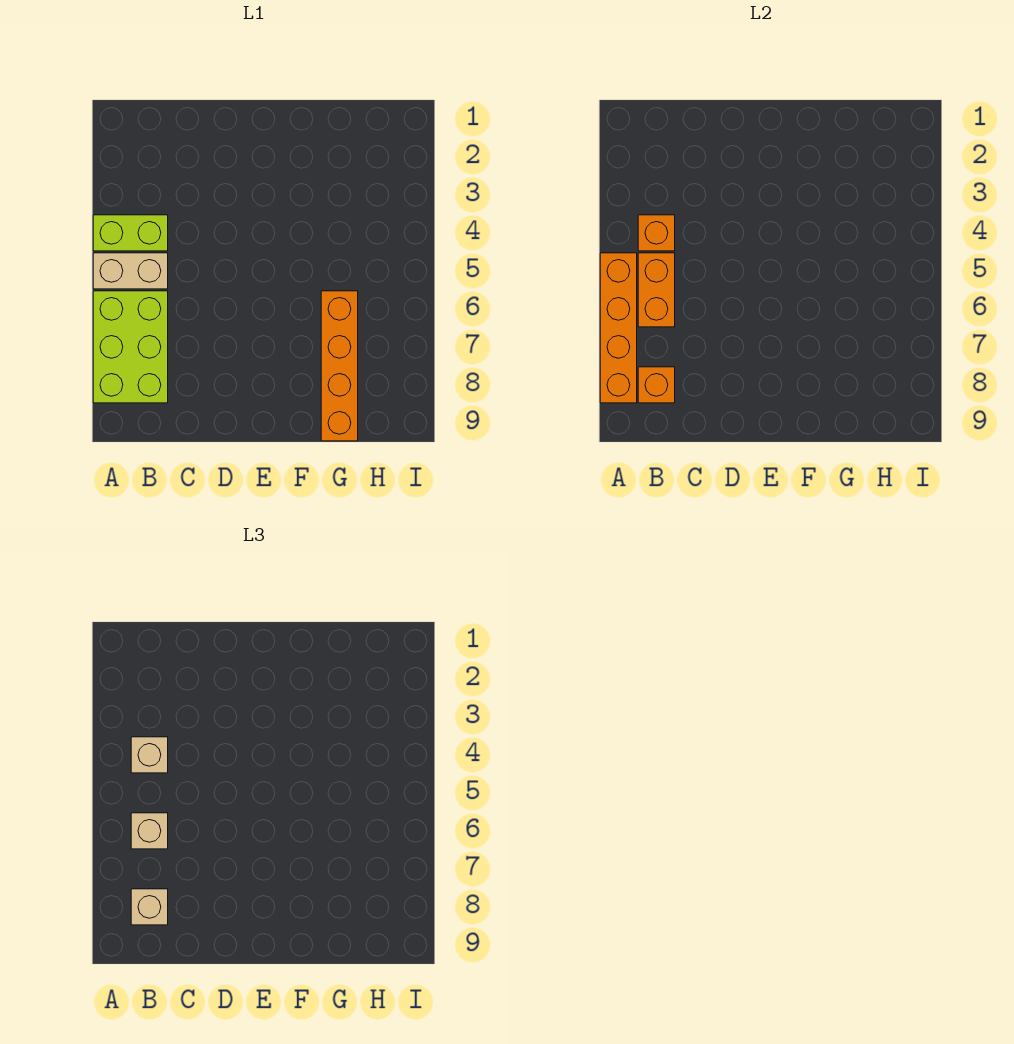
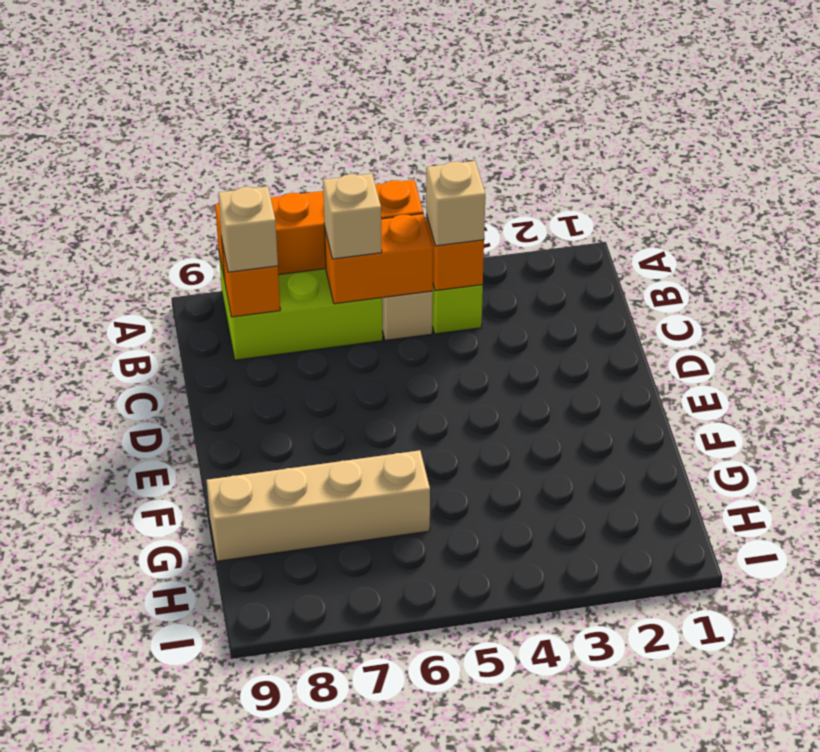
orange brick G6:G9 level 1 -> tan brick G6:G9 level 1

